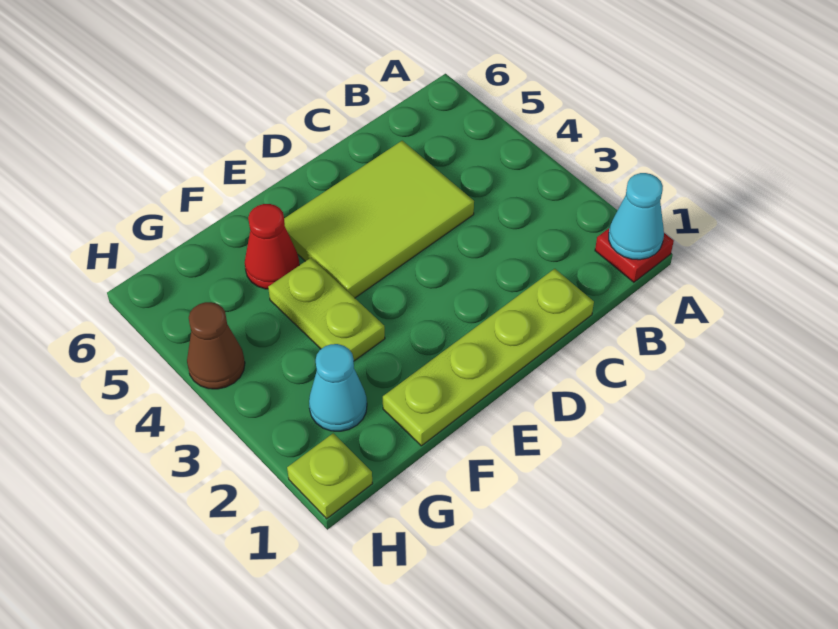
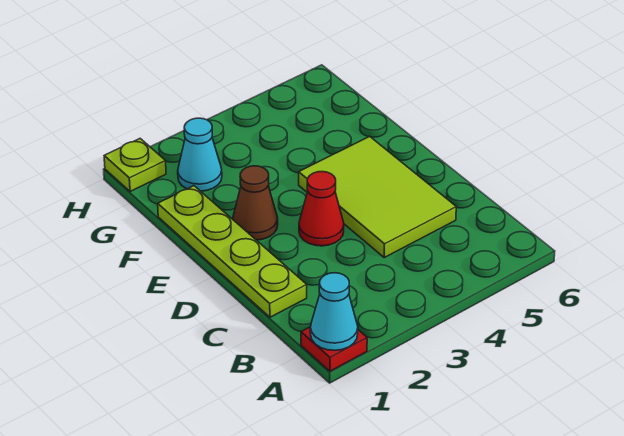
lime plate F3:F4 level 1 -> none
red cone F5 level 1 -> red cone D3 level 1
brown cone H4 level 1 -> brown cone E2 level 1

